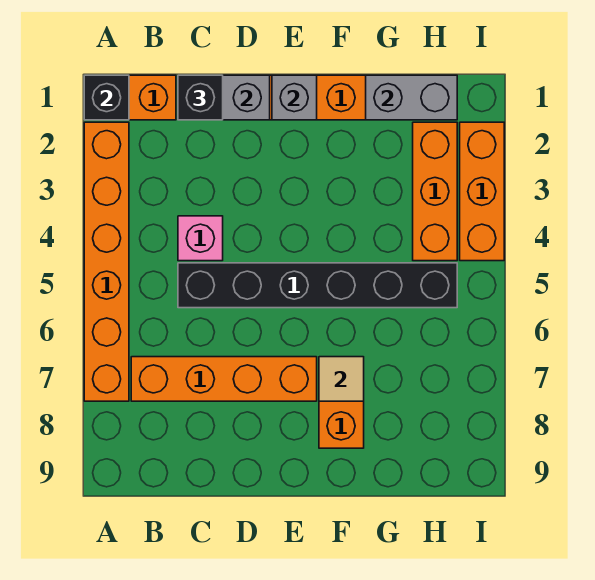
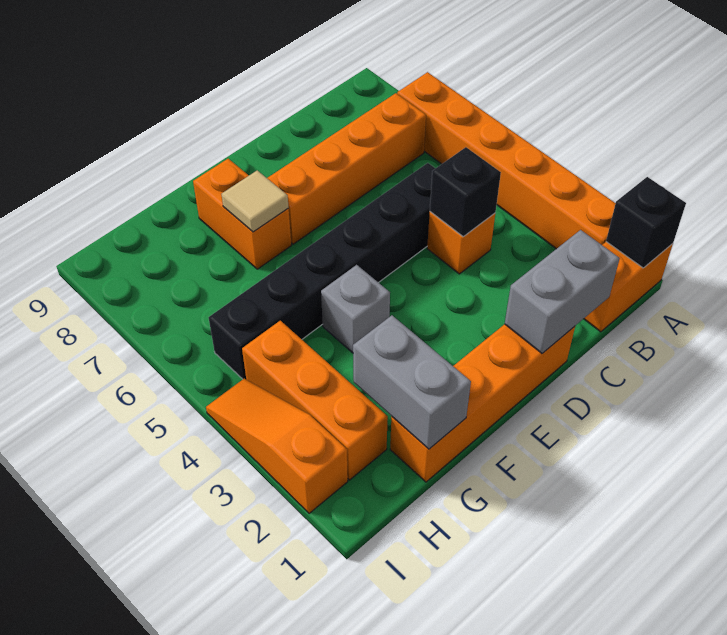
black brick C1 level 3 -> black brick C4 level 2
pink brick C4 level 1 -> orange brick C4 level 1
grey brick E1 level 2 -> grey brick F4 level 1
grey brick G1:H1 level 2 -> grey brick G1:G2 level 2
orange brick I2:I4 level 1 -> orange slope I2:I4 level 1 top 2

